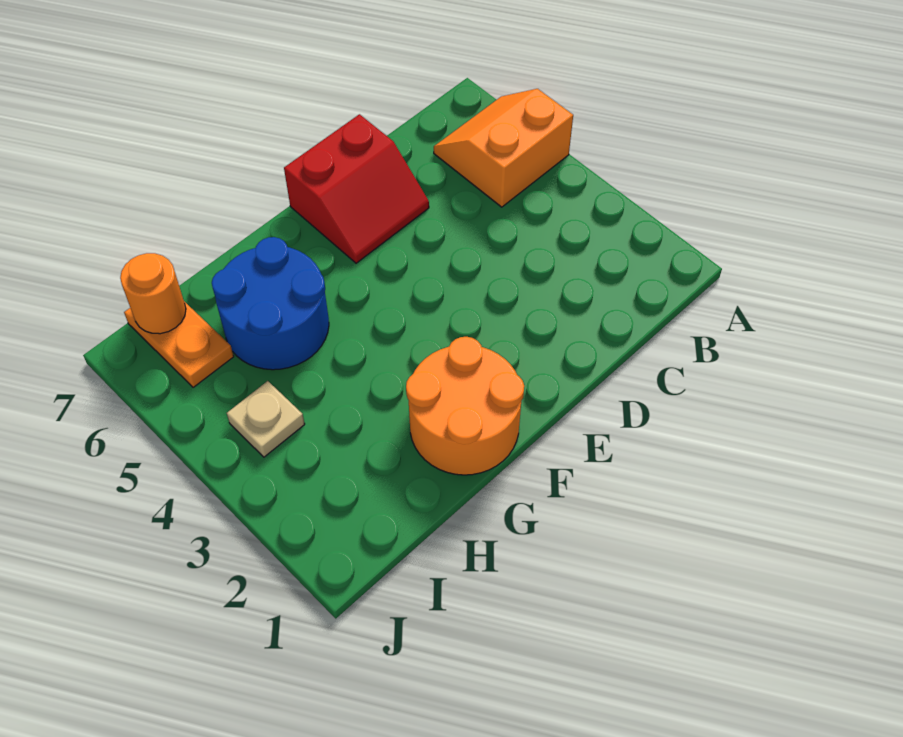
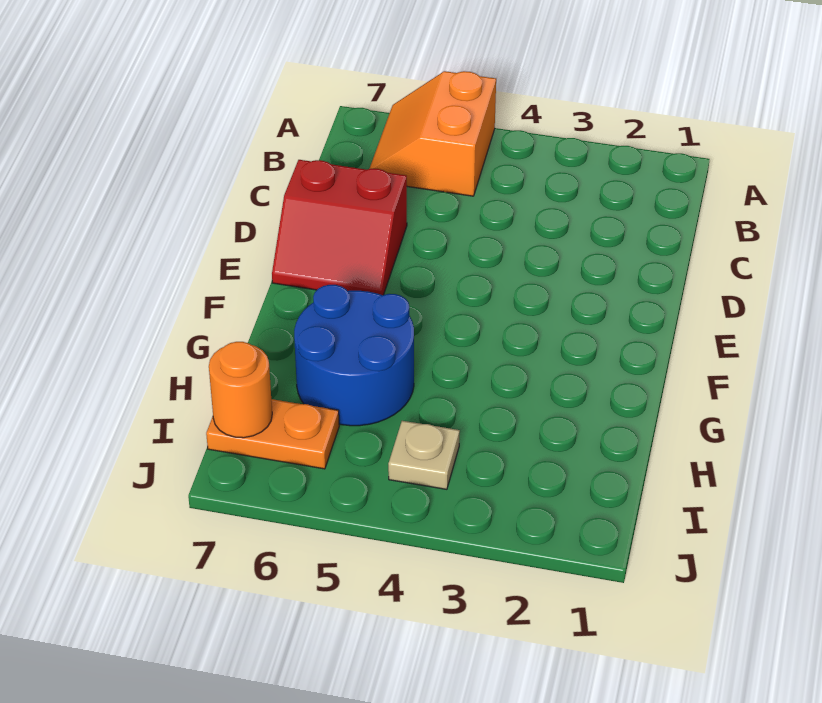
red slope D6:E7 level 1 top 7 -> red slope D6:E7 level 1 top D
orange round brick F1:G2 level 1 -> none

